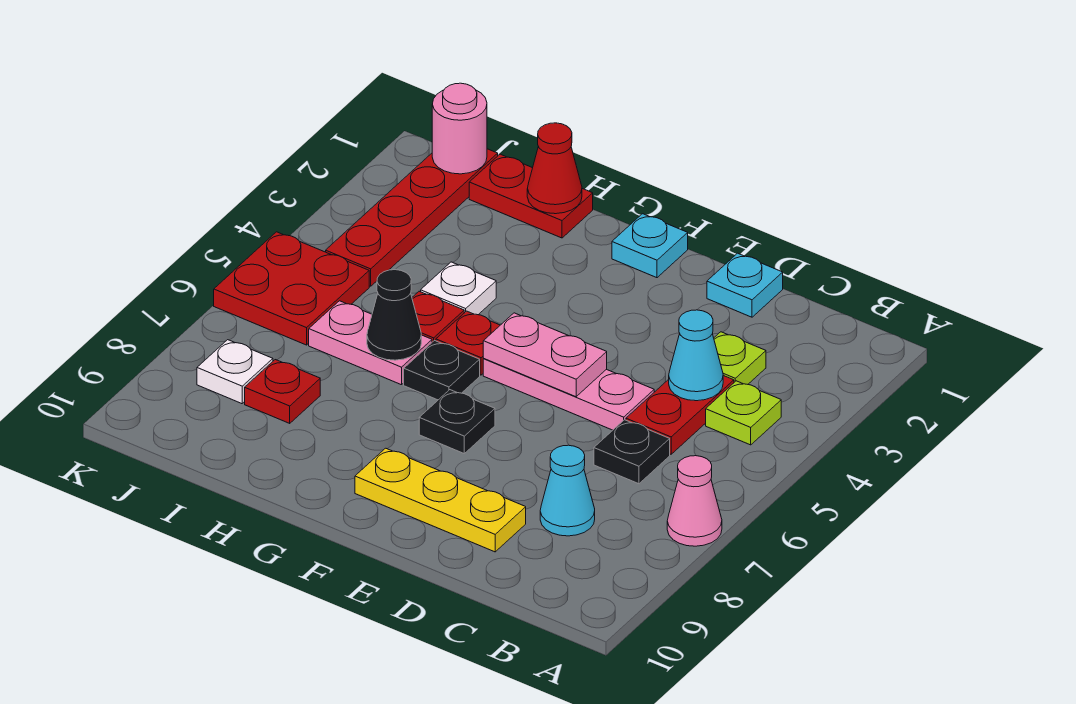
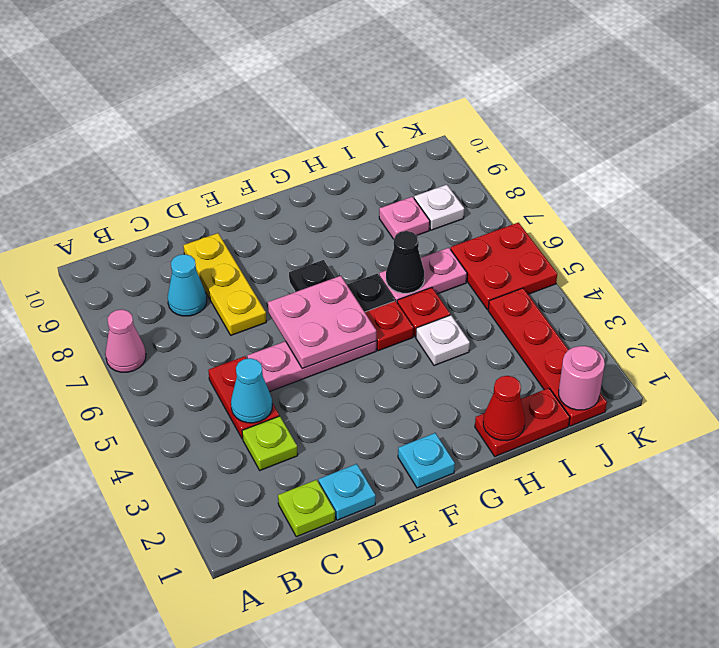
lime plate B4 level 1 -> lime plate C1 level 1
black plate C6 level 1 -> none
yellow plate D9:F9 level 1 -> yellow plate D7:D9 level 1
pink plate E5:F5 level 2 -> pink plate E5:F6 level 2
red plate I8 level 1 -> pink plate I8 level 1

